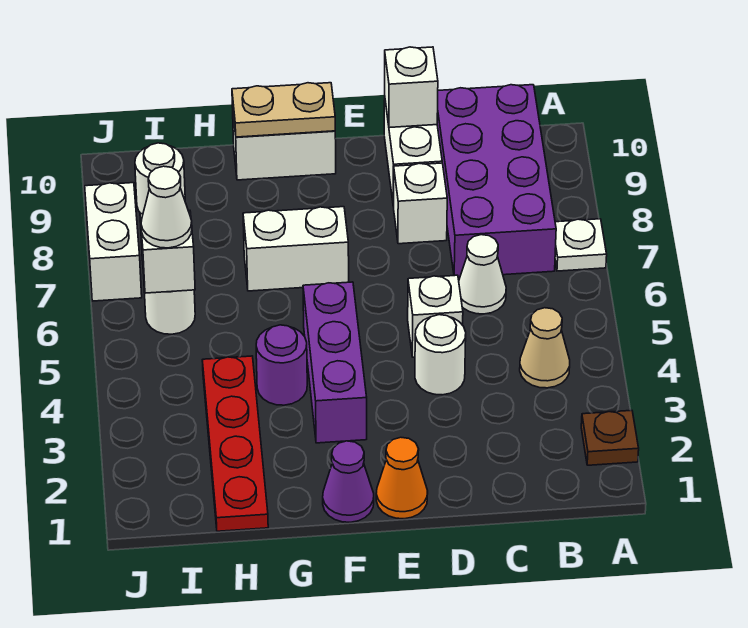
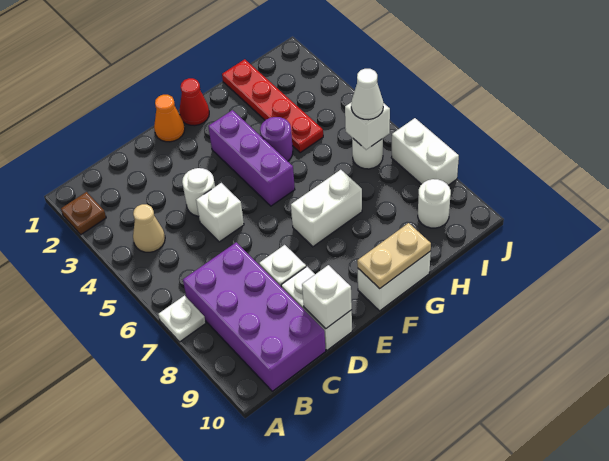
white cone C6 level 1 -> none
purple cone F1 level 1 -> red cone F1 level 1

